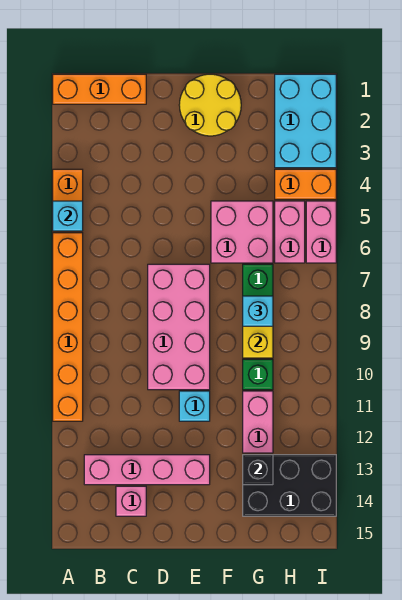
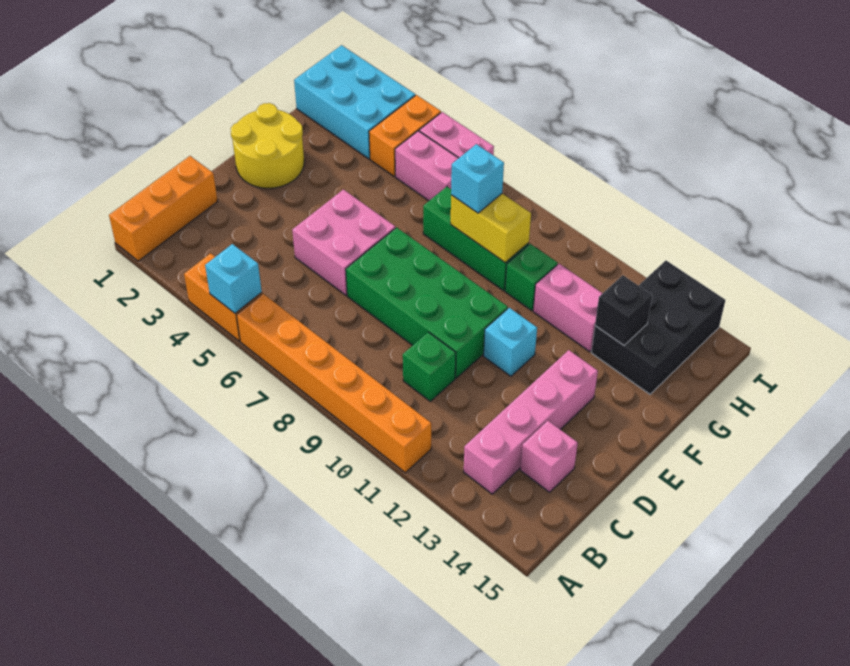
none -> green brick C10 level 1
pink brick D7:E10 level 1 -> green brick D7:E10 level 1
pink brick F5:G6 level 1 -> pink brick D5:E6 level 1

